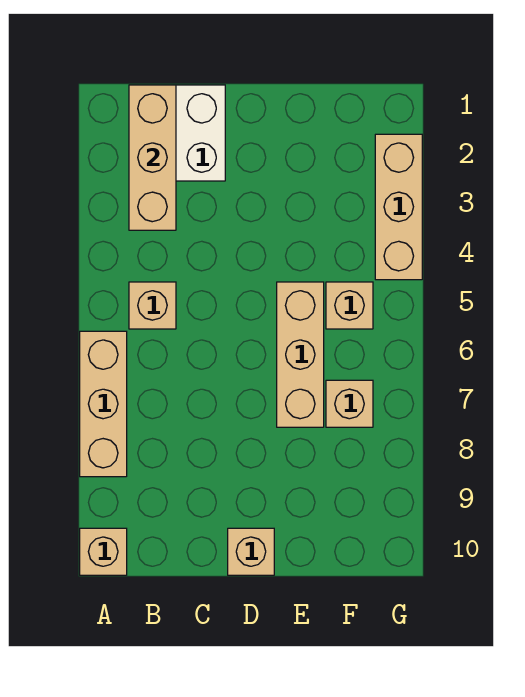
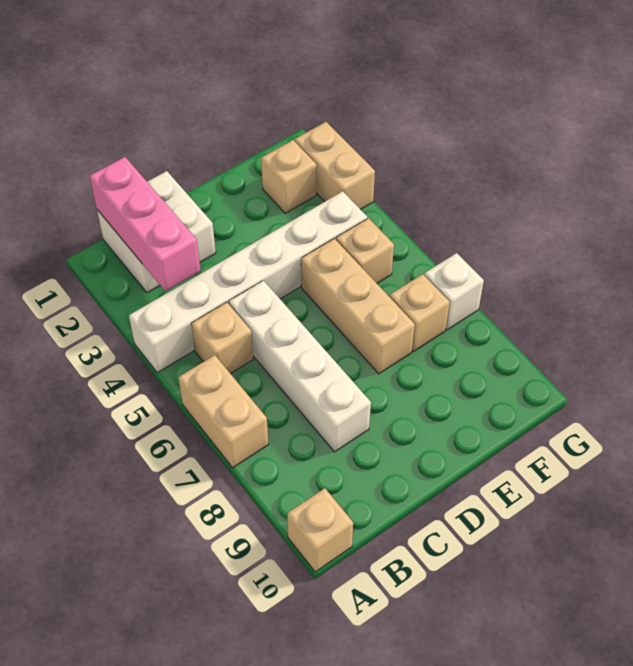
none -> white brick A4:F4 level 1
tan brick A6:A8 level 1 -> tan brick A6:A7 level 1
tan brick B1:B3 level 2 -> pink brick B1:B3 level 2
none -> white brick C5:C8 level 1
tan brick D10 level 1 -> tan brick F2 level 1
tan brick G2:G4 level 1 -> tan brick G2:G3 level 1
none -> white brick G7 level 1

